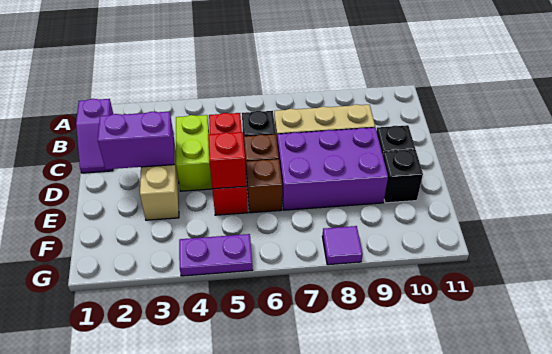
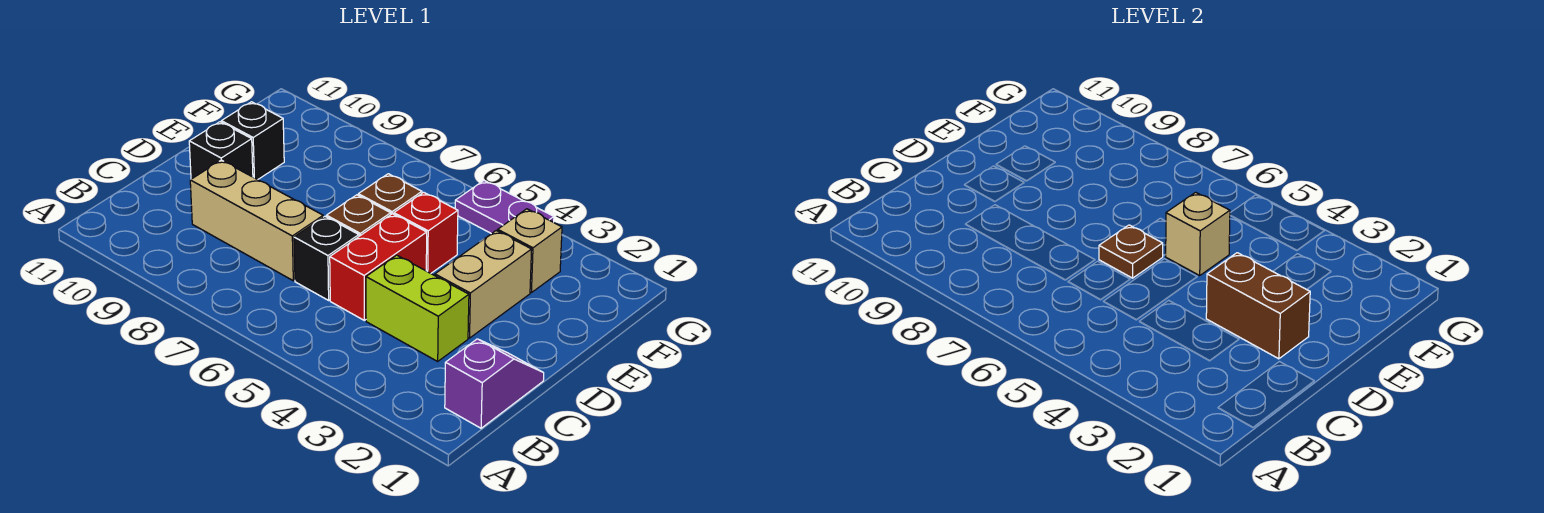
lime brick C4:D4 level 1 -> lime brick C3:C4 level 1
purple brick D2:D3 level 2 -> brown brick D2:D3 level 2
none -> brown plate D6 level 2
purple brick D7:E9 level 1 -> none
red brick E5 level 2 -> tan brick E5 level 2
none -> tan brick F3 level 1
purple tile G8 level 1 -> none

